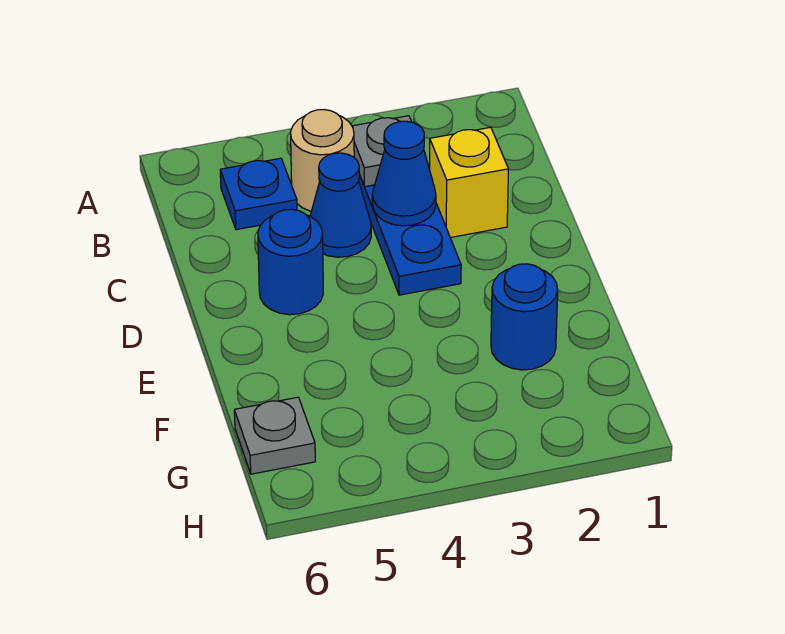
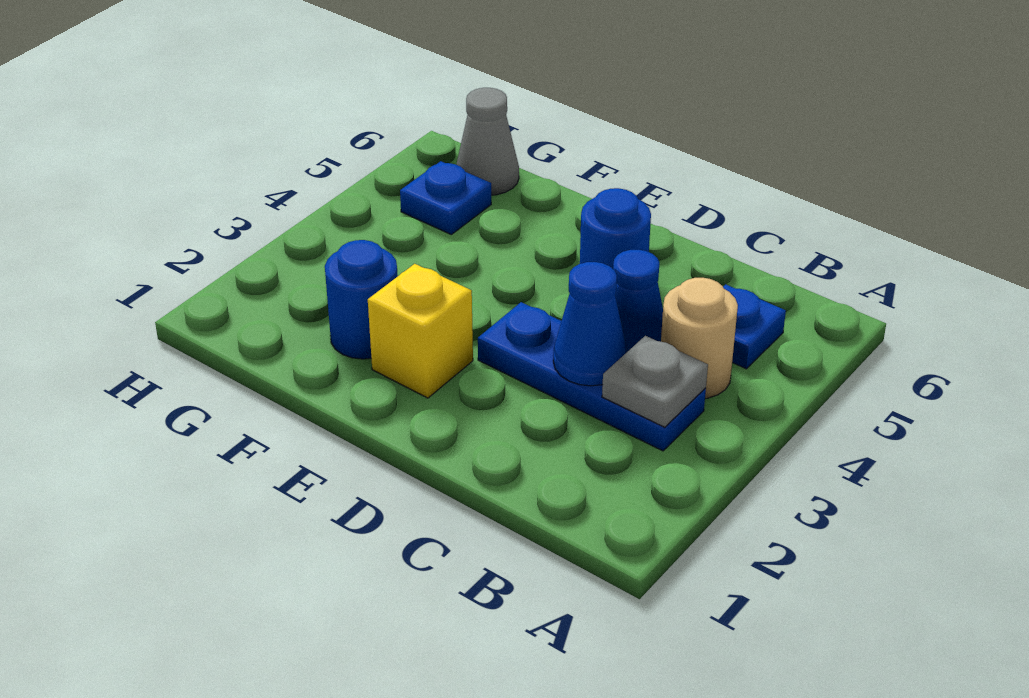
yellow brick C2 level 1 -> yellow brick E2 level 1
none -> blue plate G5 level 1
grey plate G6 level 1 -> grey cone G6 level 1

